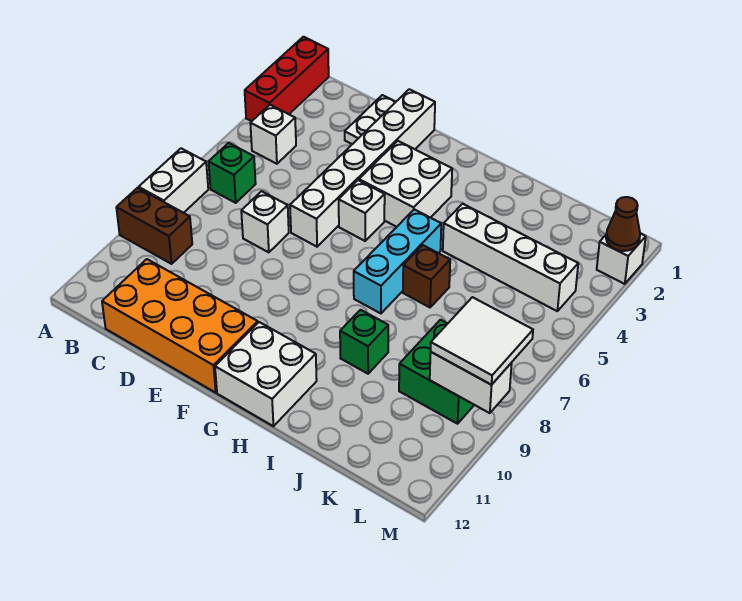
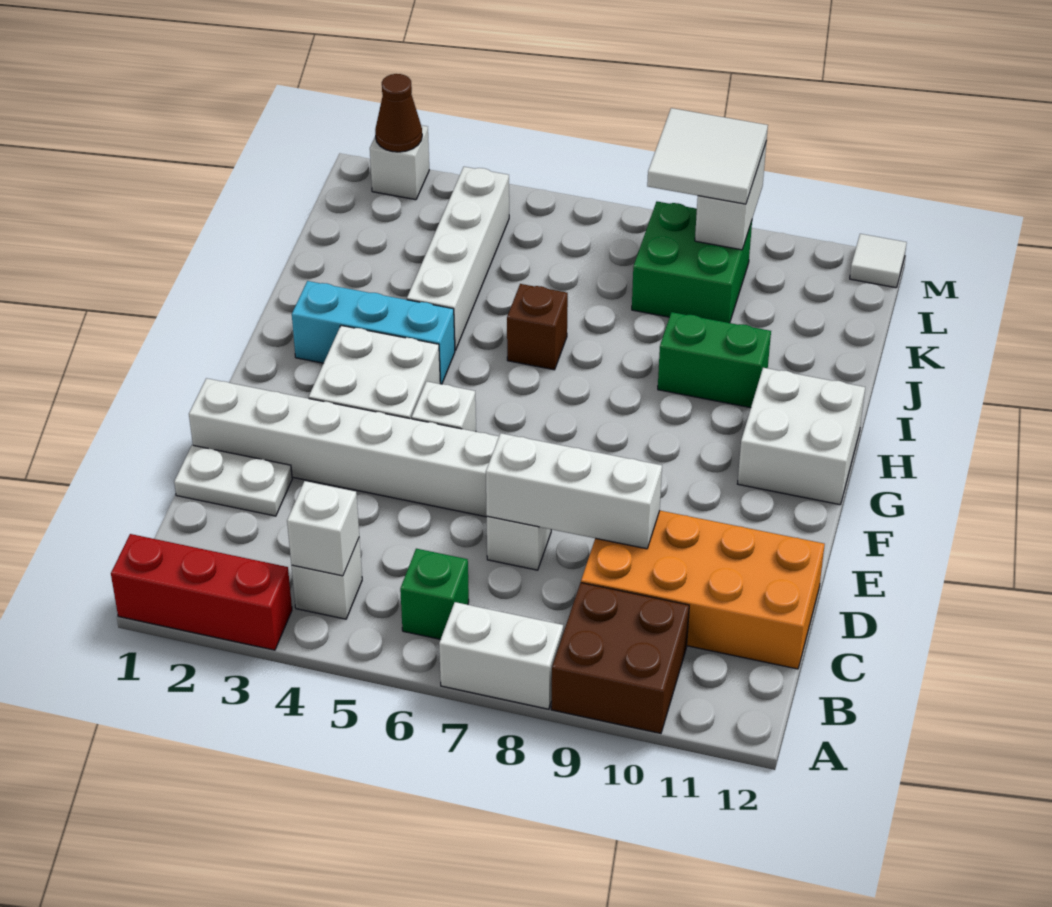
brown brick A9:B9 level 1 -> brown brick A9:B10 level 1
none -> white brick B4 level 2
orange brick C11:F12 level 1 -> orange brick C9:D12 level 1
none -> white brick D7:D9 level 2
cyan brick H5:H7 level 1 -> cyan brick H2:H4 level 1
green brick I9 level 1 -> green brick I9:I10 level 1
none -> white tile M12 level 1

